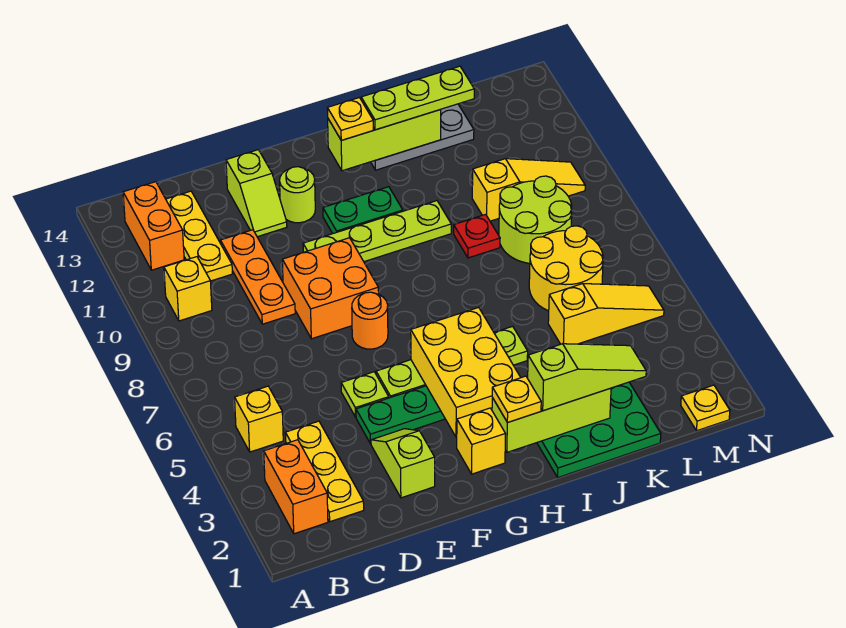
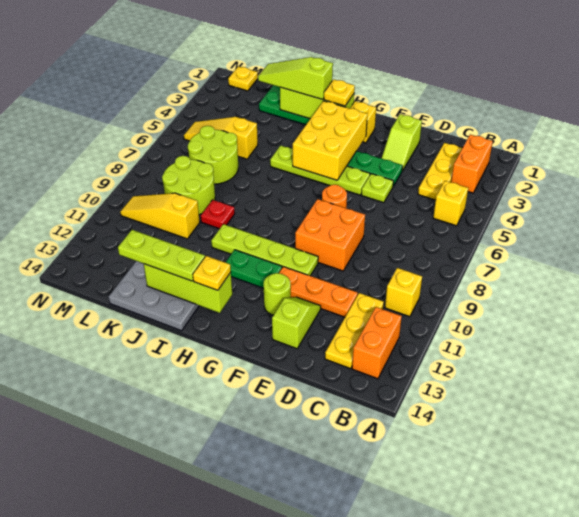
orange plate D9:D11 level 1 -> orange plate D11:F11 level 1
yellow round brick K6:L7 level 1 -> lime round brick K6:L7 level 1

